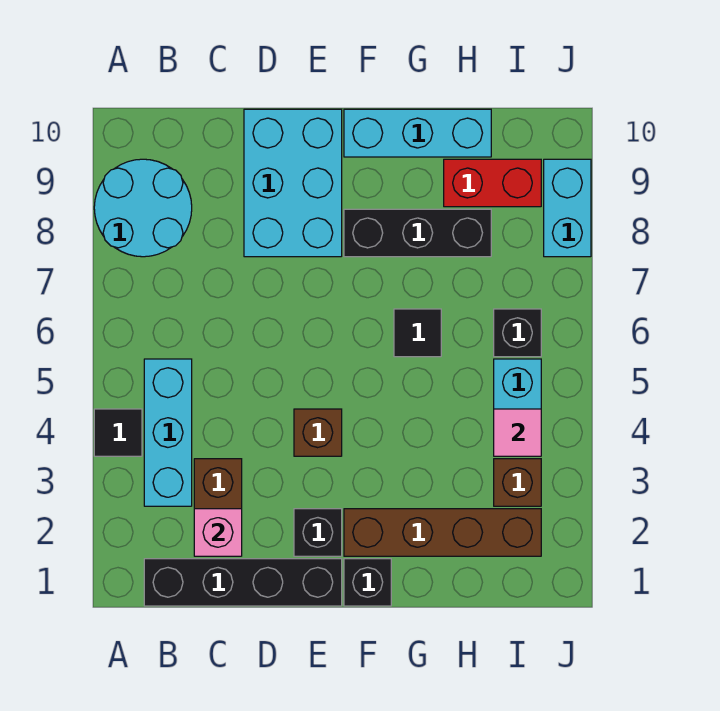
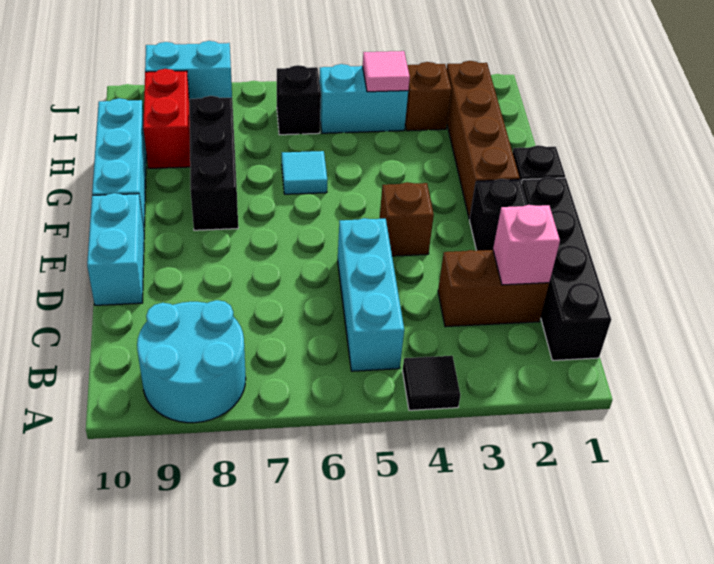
cyan brick B3:B5 level 1 -> cyan brick B5:D5 level 1
cyan brick D8:E10 level 1 -> cyan brick D10:E10 level 1
black tile G6 level 1 -> cyan tile G6 level 1

